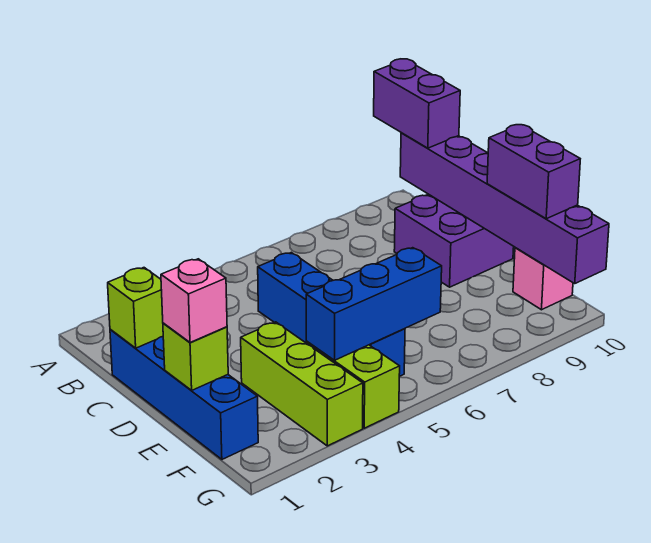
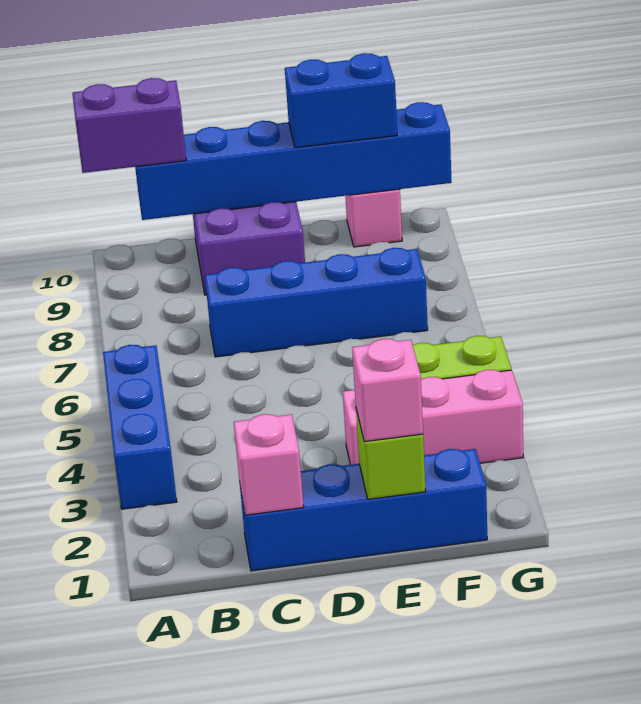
purple brick B10:G10 level 2 -> blue brick B10:G10 level 2
lime brick C1 level 2 -> pink brick C1 level 2
blue brick C5:F5 level 1 -> blue brick C7:F7 level 1
lime brick E3:G3 level 1 -> pink brick E3:G3 level 1
purple brick E10:F10 level 3 -> blue brick E10:F10 level 3
blue brick F4:F6 level 2 -> blue brick A3:A5 level 1

